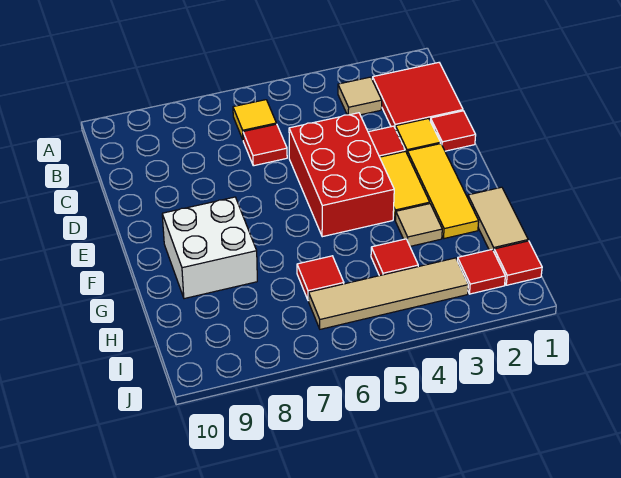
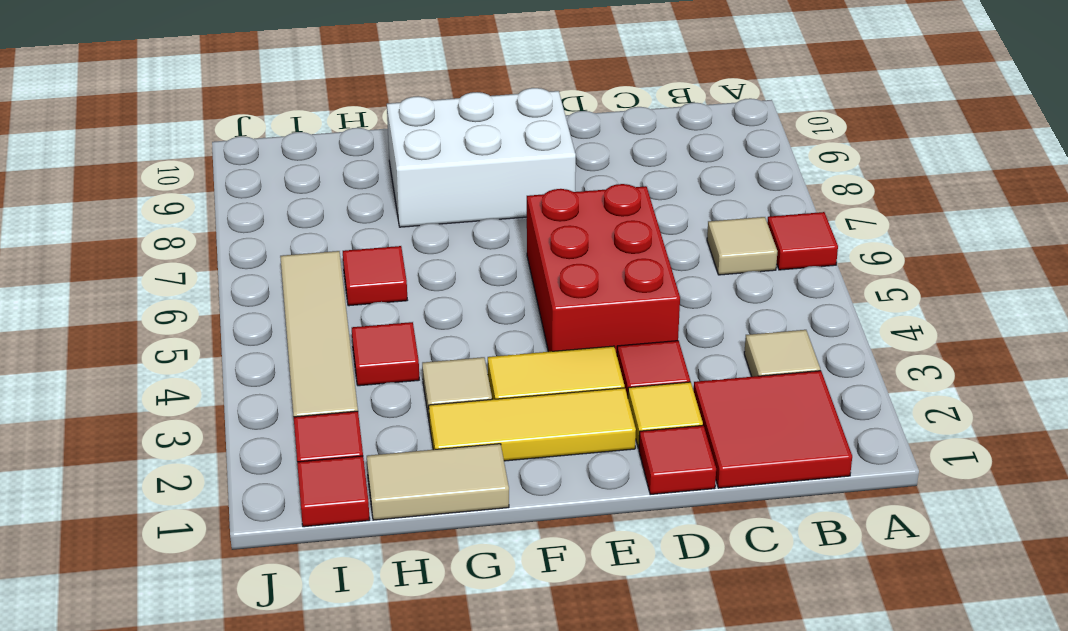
yellow tile B6 level 1 -> tan tile B6 level 1
red tile C6 level 1 -> red tile A6 level 1
red brick D4:F5 level 1 -> red brick D4:E6 level 1
white brick F8:G9 level 1 -> white brick E8:G9 level 1

